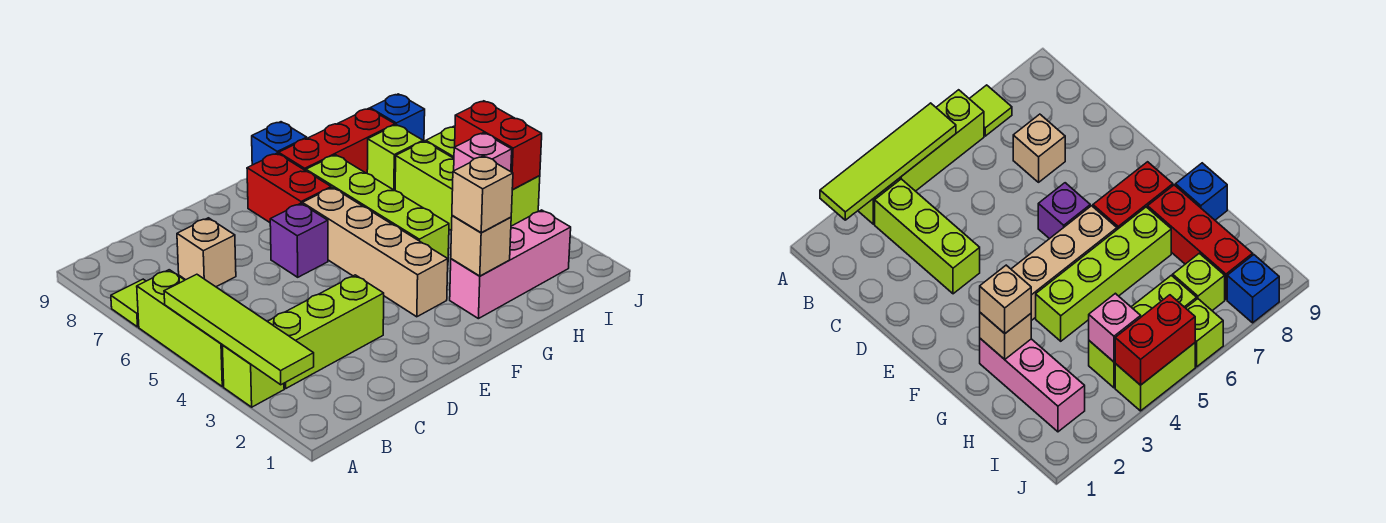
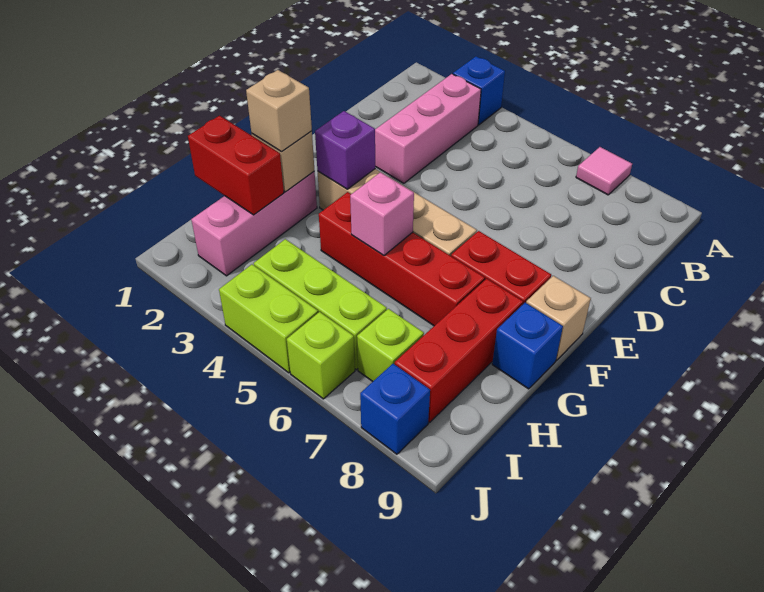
lime tile A2:A5 level 2 -> none
lime brick A3 level 1 -> blue brick A3 level 1
lime brick A4:A6 level 1 -> none
lime tile A7 level 1 -> pink tile A7 level 1
lime brick B3:D3 level 1 -> pink brick B3:D3 level 1
tan brick C7 level 1 -> tan brick F9 level 1
purple brick E6 level 1 -> purple brick F3 level 2
lime brick G4:G7 level 1 -> red brick G4:G7 level 1
pink brick I4 level 2 -> pink brick G5 level 2
red brick J4:J5 level 2 -> red brick H1:H2 level 2

